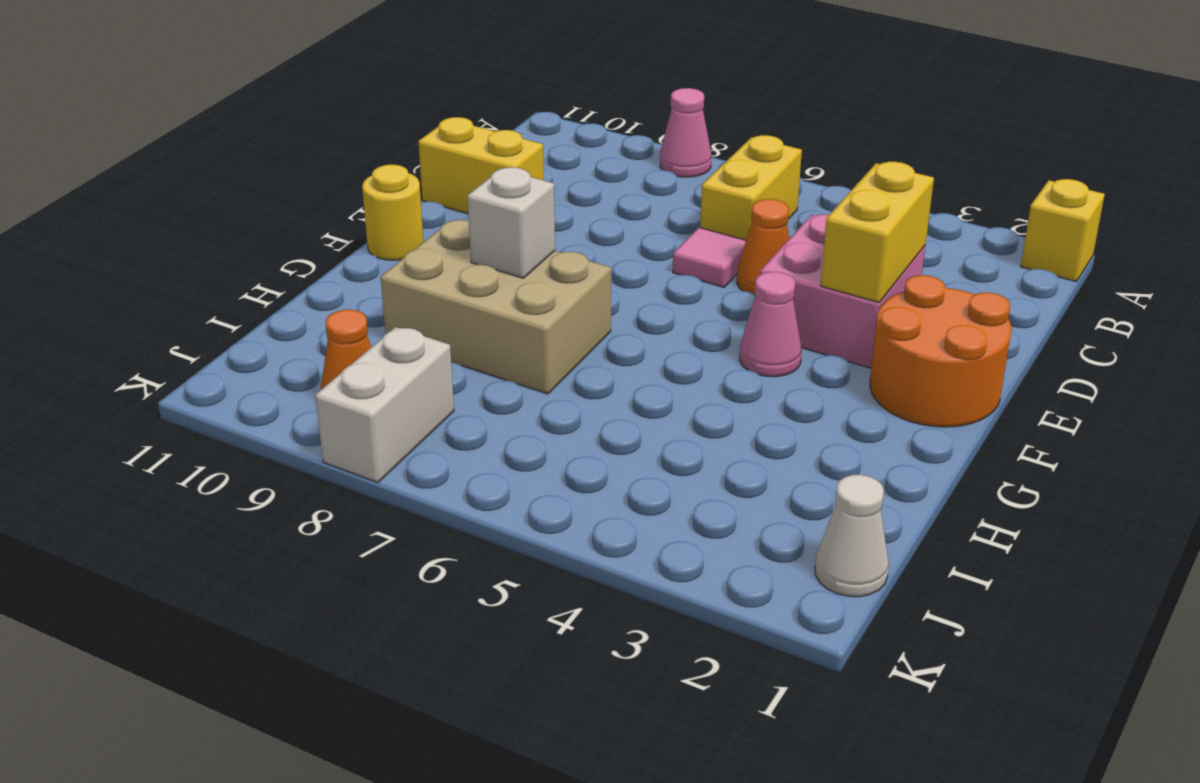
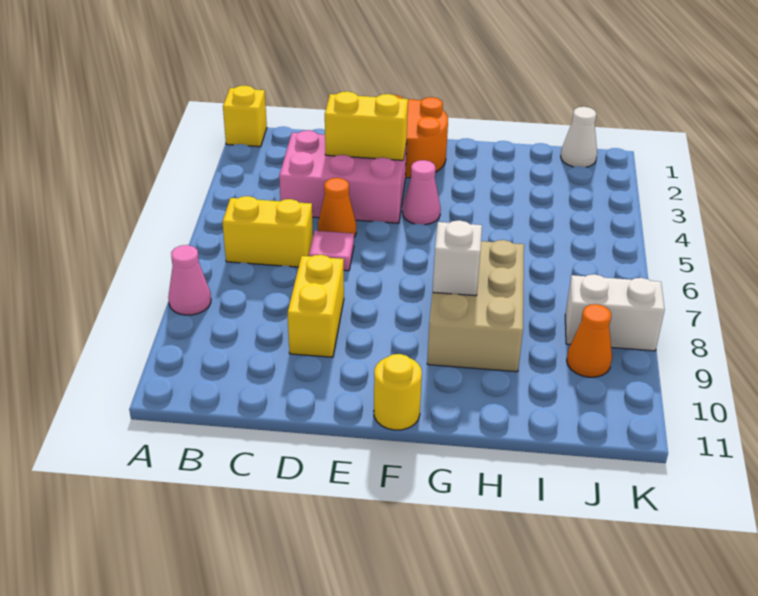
pink brick D3:E4 level 1 -> pink brick C3:E4 level 1
yellow brick D10:D11 level 1 -> yellow brick D8:D9 level 1

